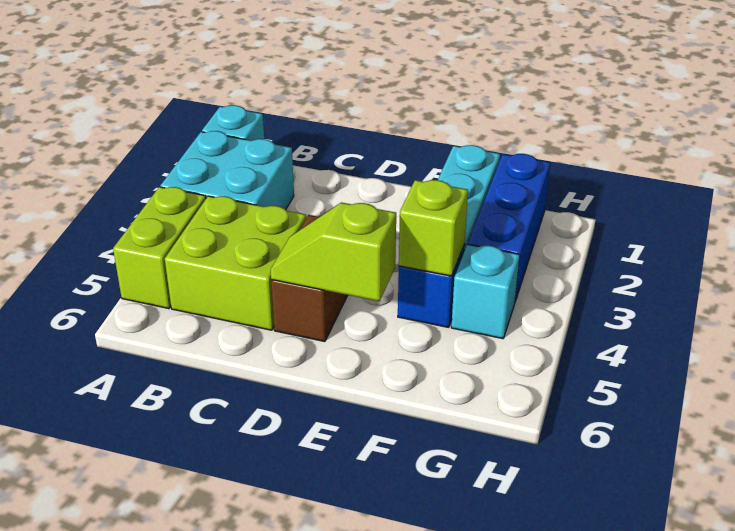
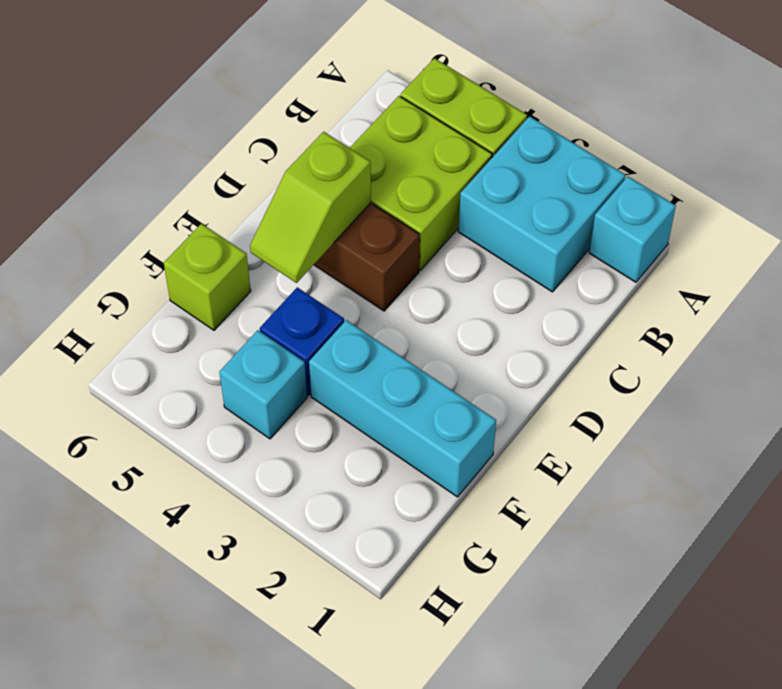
lime slope D5:E5 level 2 top E -> lime slope D5:E5 level 2 top D
lime brick F4 level 2 -> lime brick F6 level 1
blue brick G1:G3 level 1 -> none

